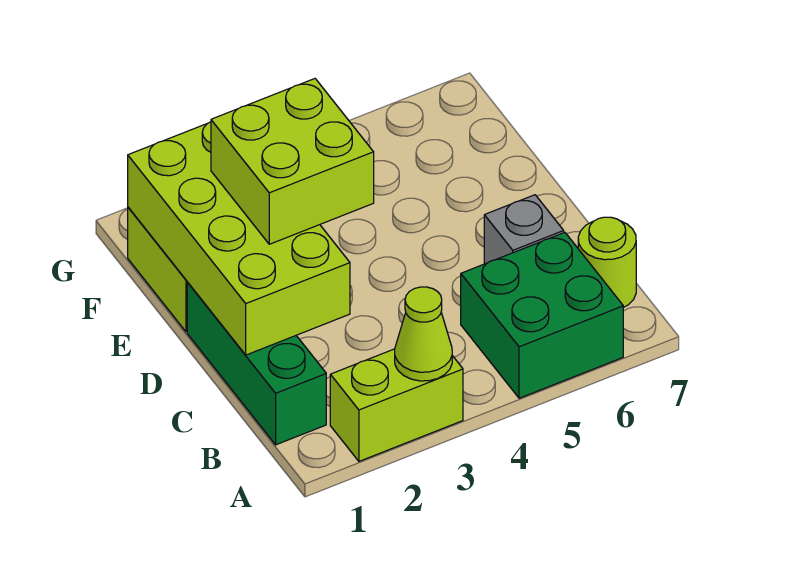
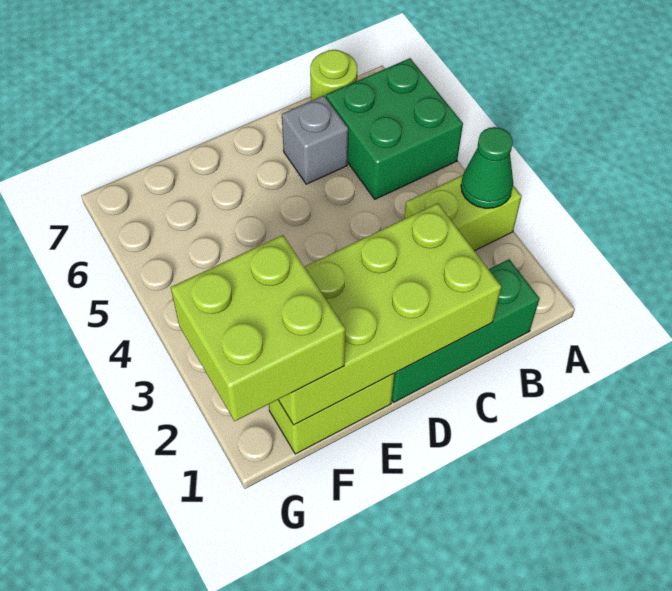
lime brick A2:A3 level 1 -> lime brick A3:B3 level 1
lime cone A3 level 2 -> green cone A3 level 2
lime brick D2:E3 level 3 -> lime brick F1:G2 level 3

